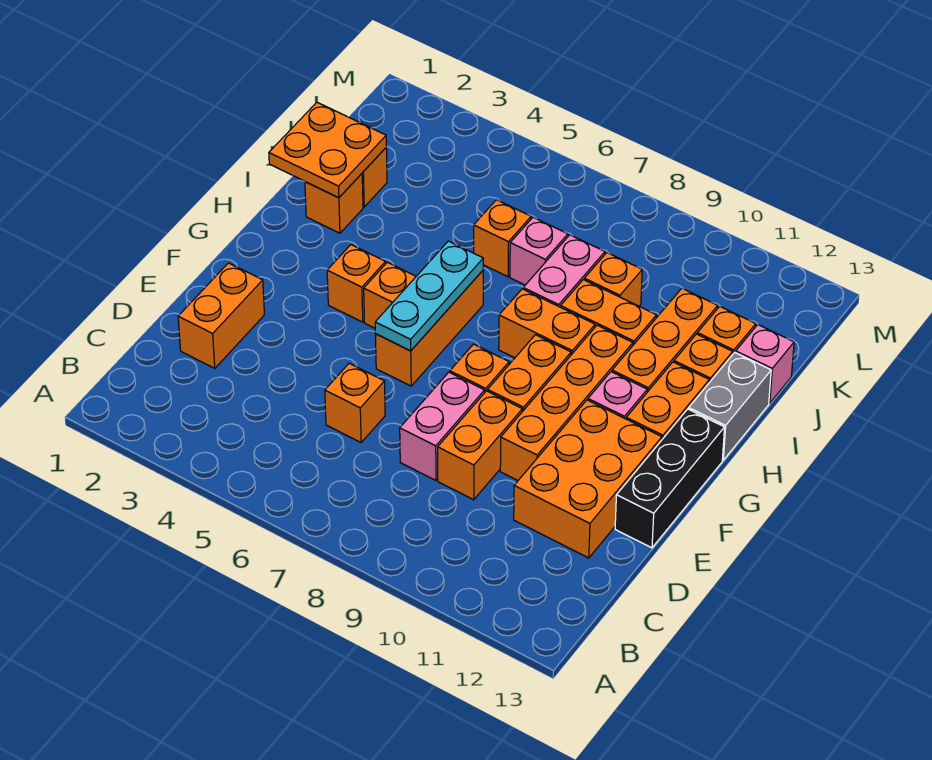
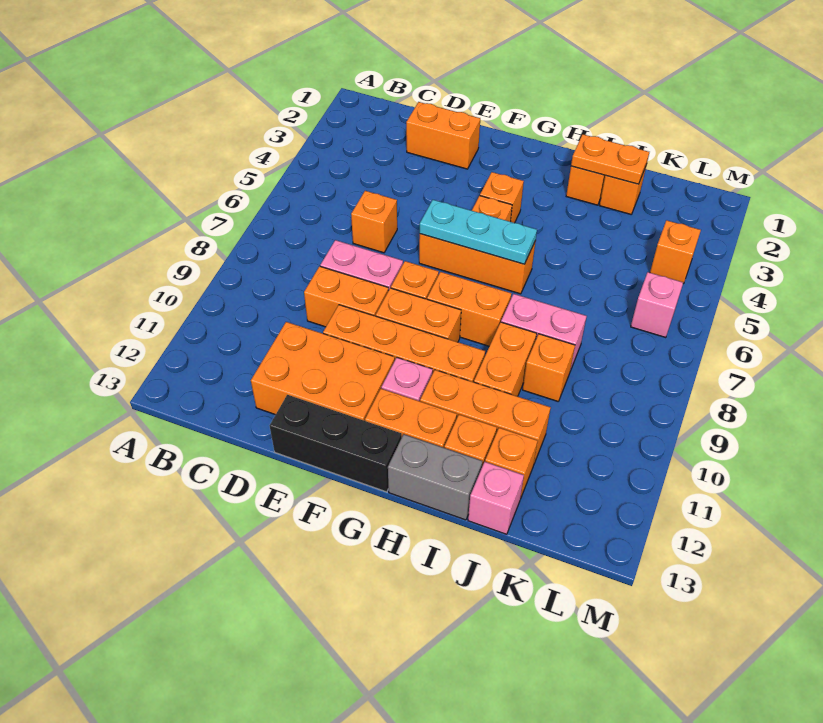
orange brick H8:H9 level 1 -> orange brick G8:H8 level 1
orange plate I1:J2 level 2 -> orange plate I2:J2 level 2
orange brick J6 level 1 -> orange brick L4 level 1
pink brick J7 level 1 -> pink brick L6 level 1

